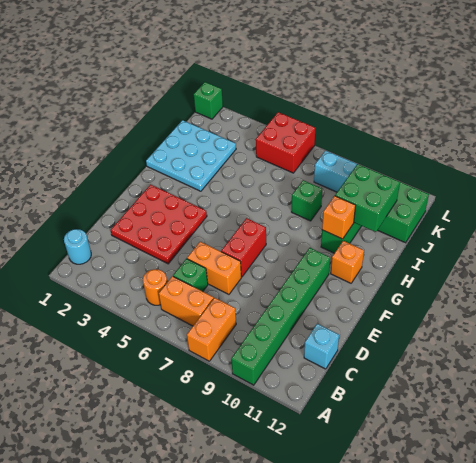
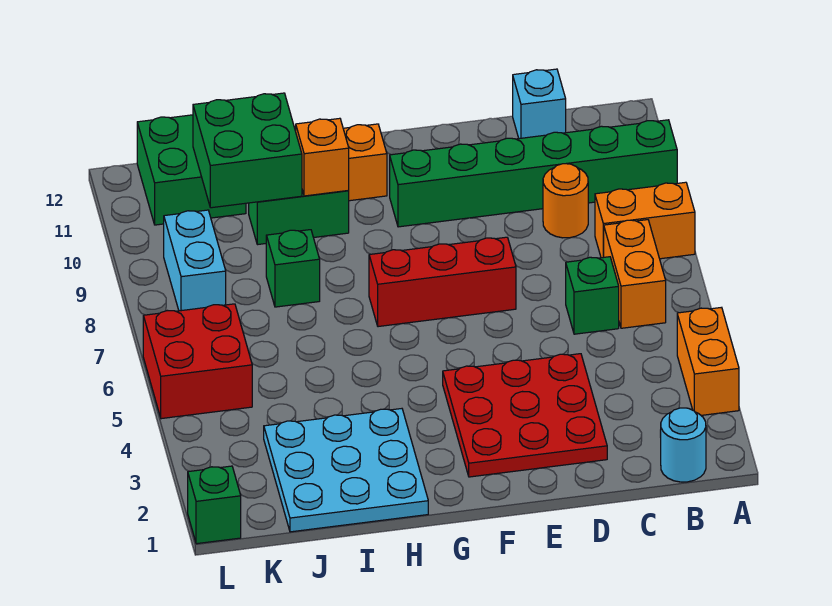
orange round brick B5 level 1 -> orange round brick C9 level 1
orange brick D6:D7 level 1 -> orange brick A3:A4 level 1
red brick E7:F7 level 1 -> red brick E7:G7 level 1

